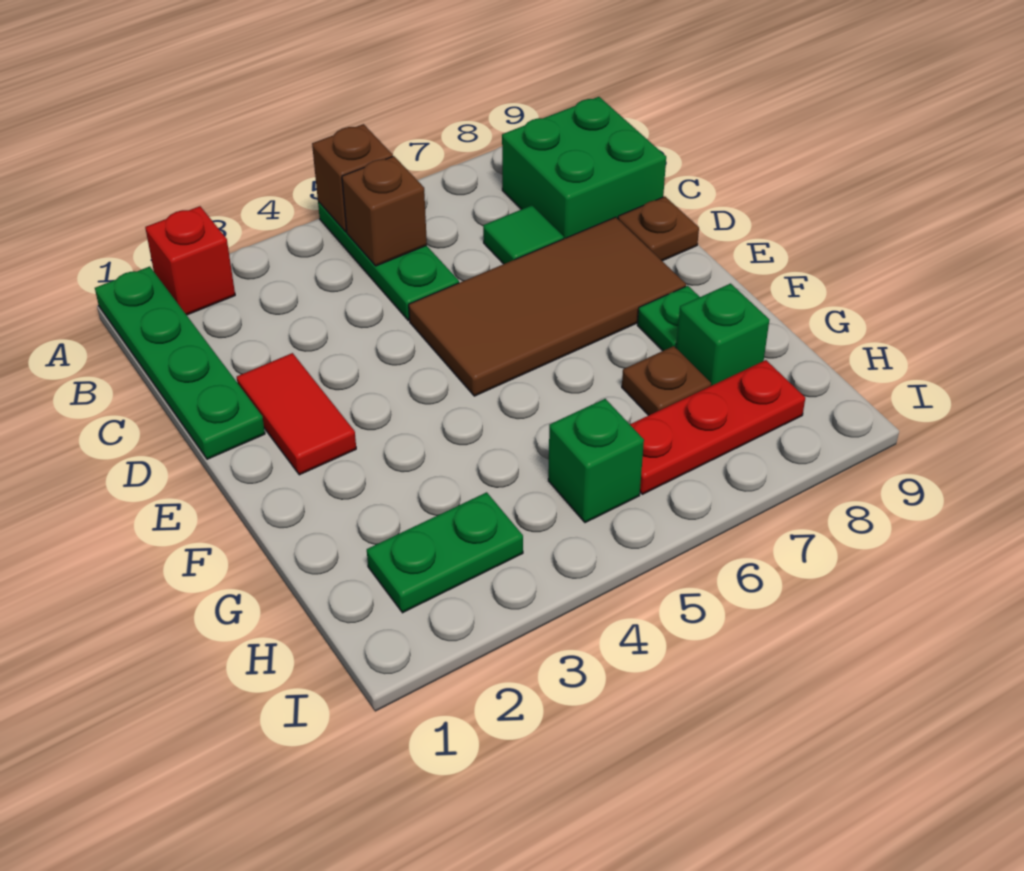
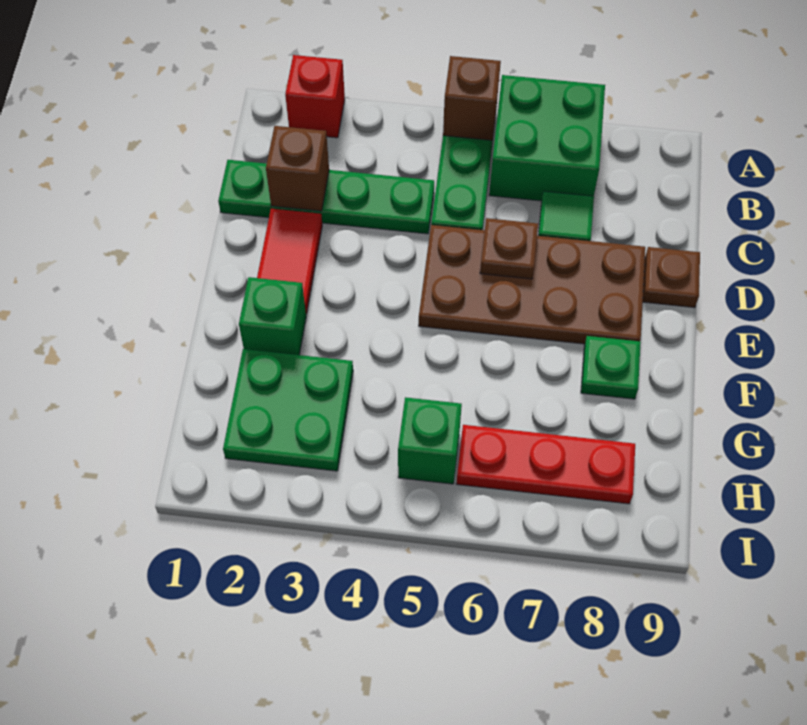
green plate A1:D1 level 1 -> green plate C1:C4 level 1
brown brick B5 level 2 -> brown brick C2 level 2
green brick B8:C9 level 1 -> green brick A6:B7 level 1
brown tile D5:E8 level 1 -> brown plate D5:E8 level 1
brown plate G7 level 1 -> brown plate D6 level 2
green brick G8 level 1 -> green brick F2 level 1
green plate H2:H3 level 1 -> green plate G2:H3 level 1

